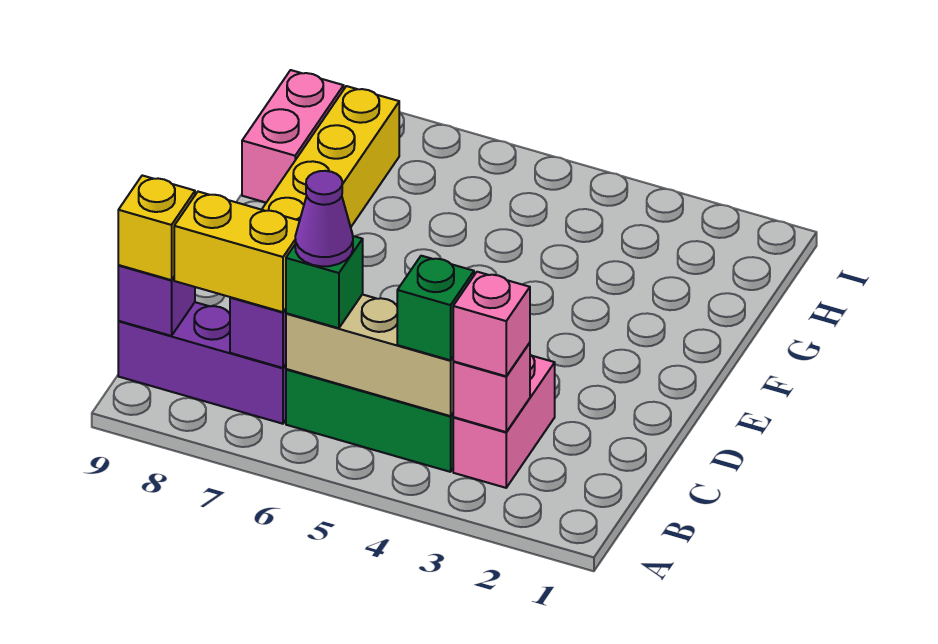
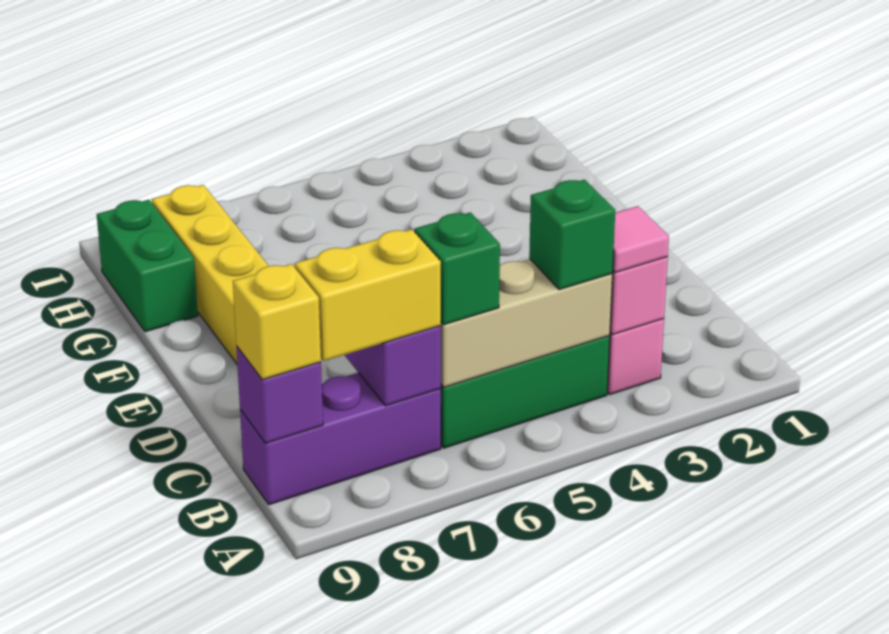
pink brick B3 level 3 -> pink tile B3 level 3
purple cone B6 level 4 -> none
pink brick G9:H9 level 1 -> green brick G9:H9 level 1

